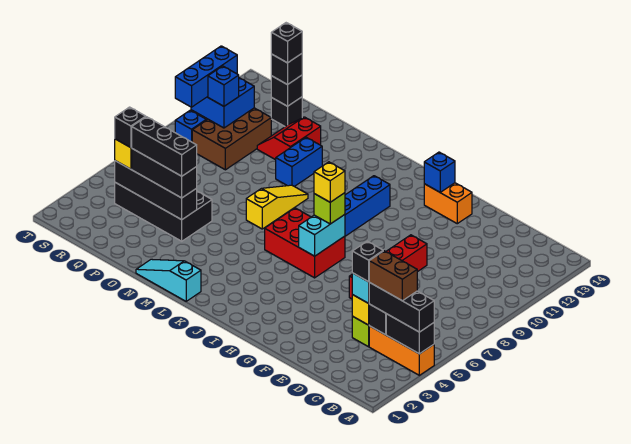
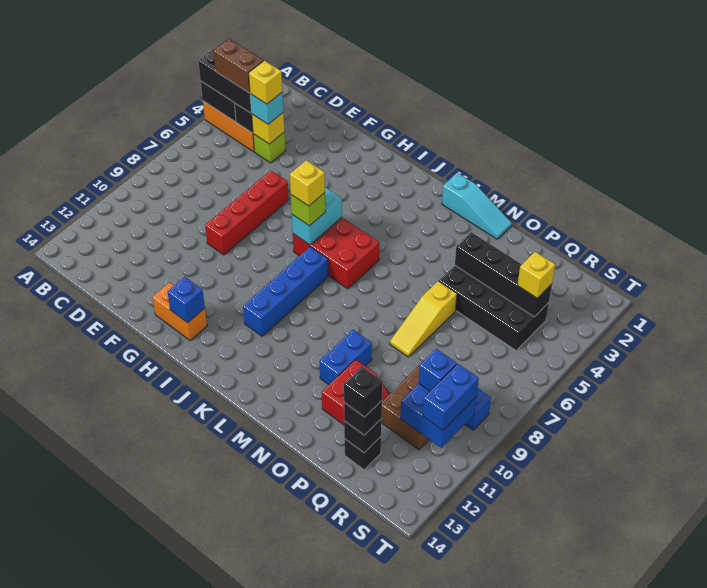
black brick D4 level 4 -> yellow brick D4 level 4
yellow slope M7:M9 level 1 top 7 -> yellow slope O6:O8 level 1 top 6
black brick O4:Q4 level 3 -> none
black brick O4:Q4 level 4 -> none
black brick R4 level 4 -> none
blue brick S9:S11 level 3 -> blue brick S10:S11 level 3

